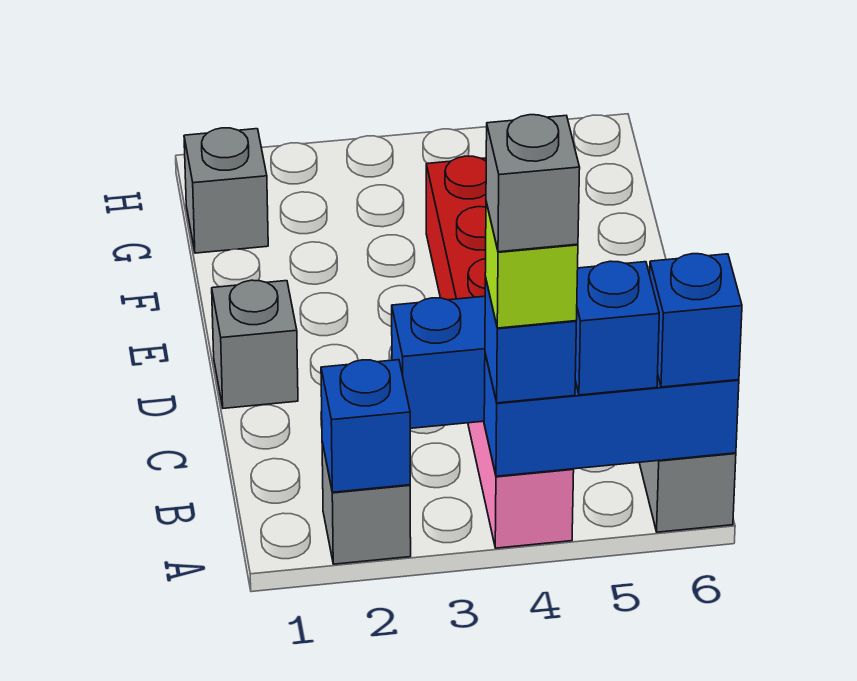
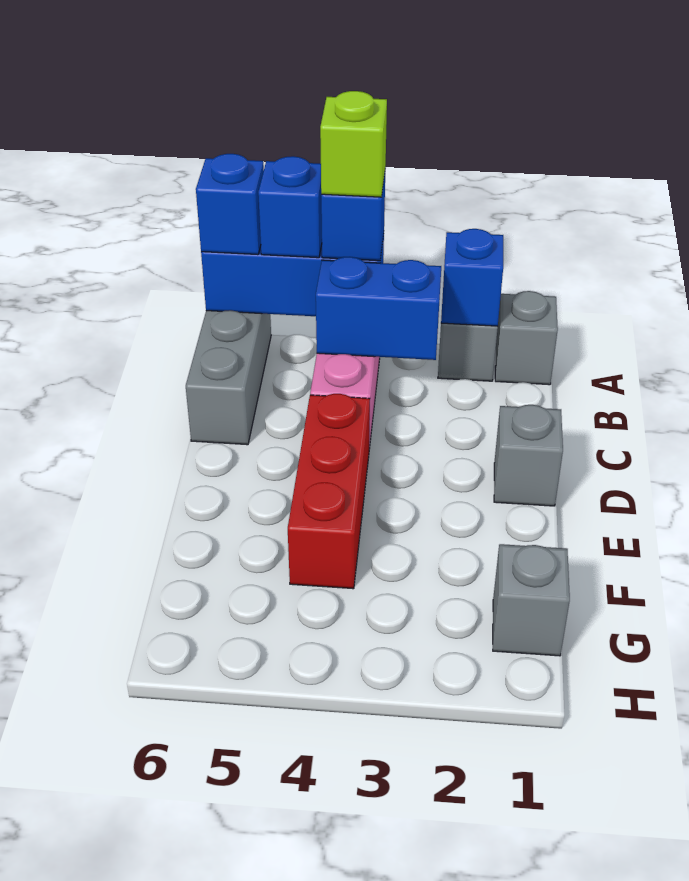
grey brick A4 level 5 -> grey brick A1 level 1

